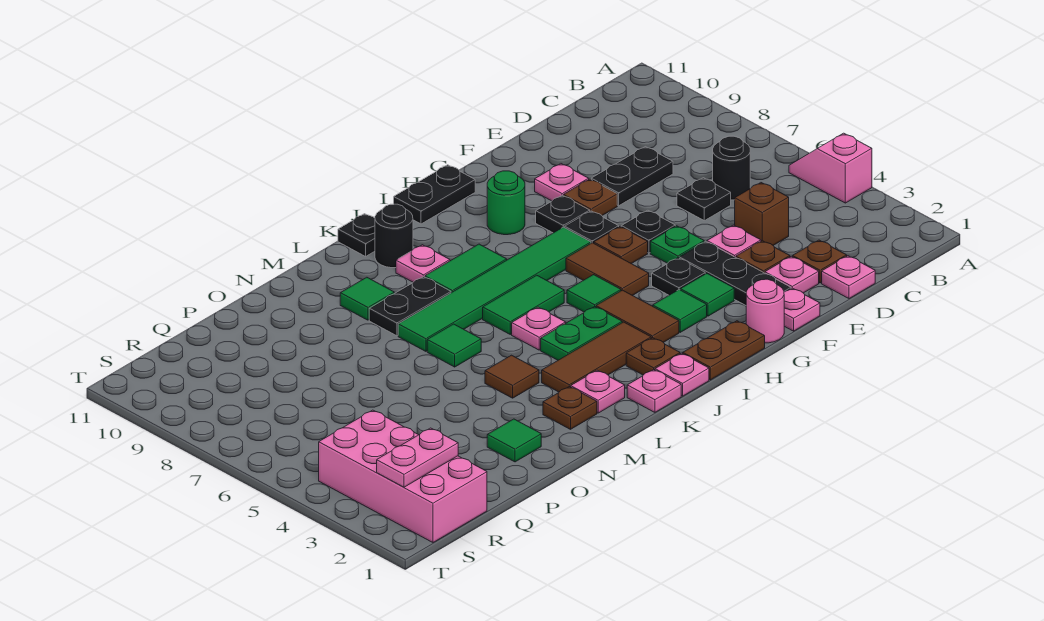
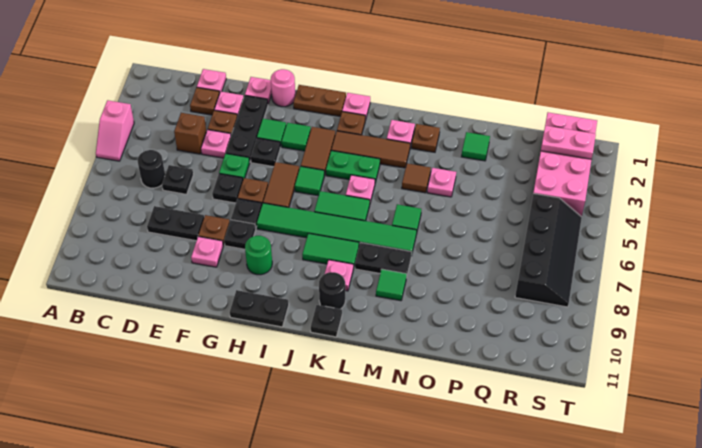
pink plate K1 level 1 -> pink plate N4 level 1
none -> black slope R5:S8 level 1 top R

